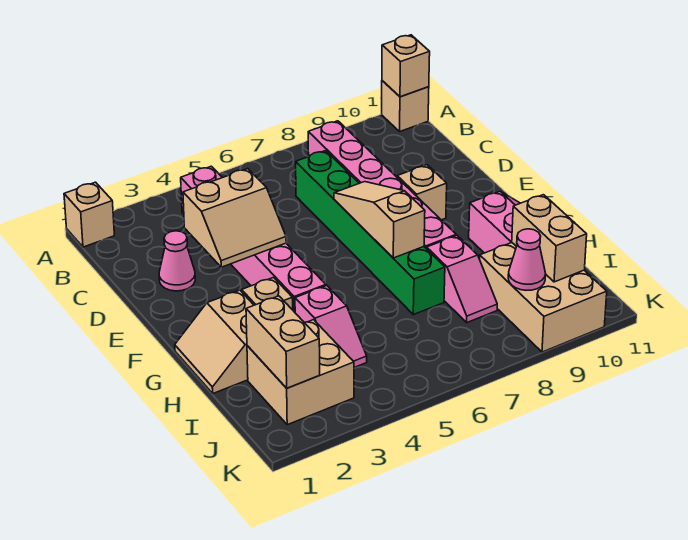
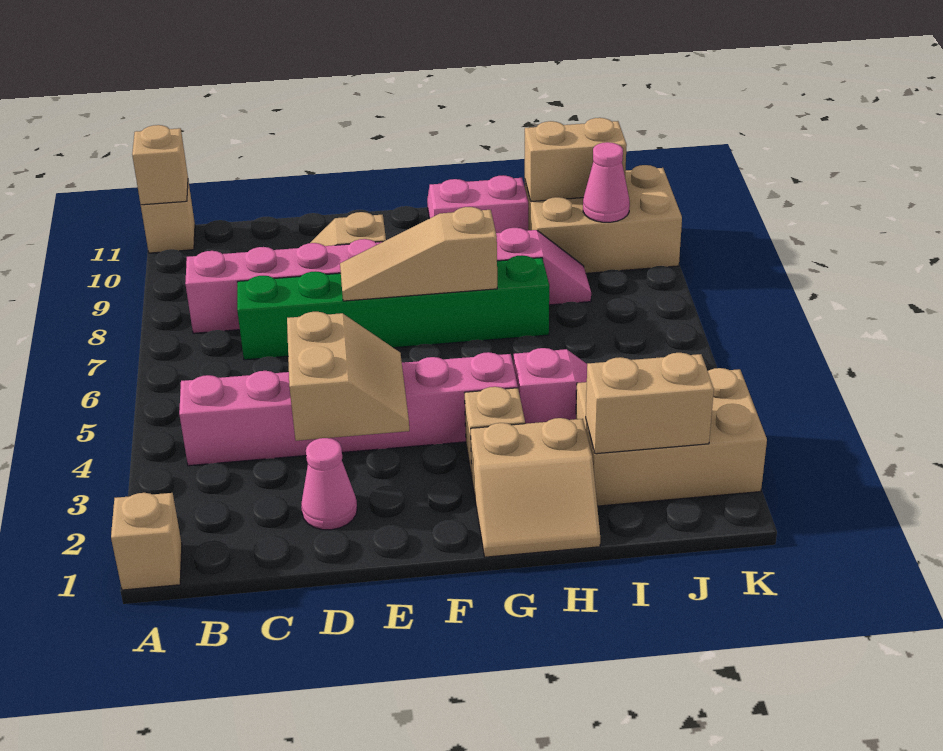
tan brick I2:J3 level 1 -> tan brick I2:K3 level 1

